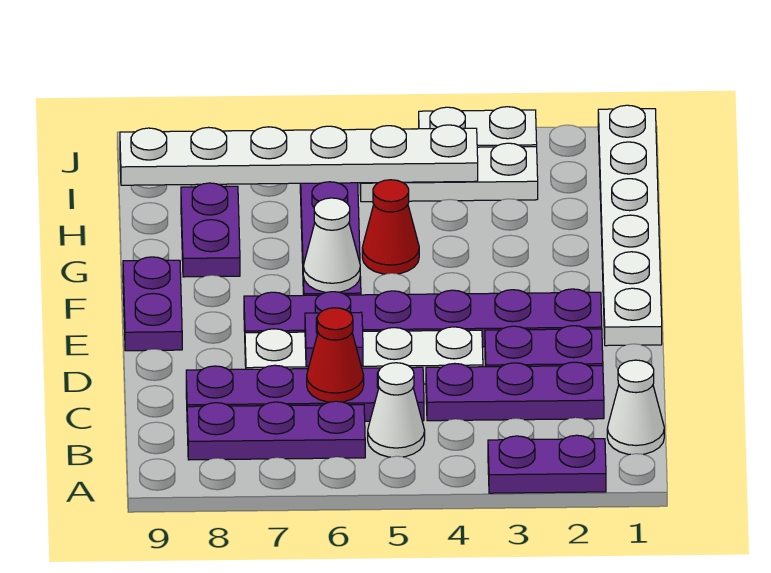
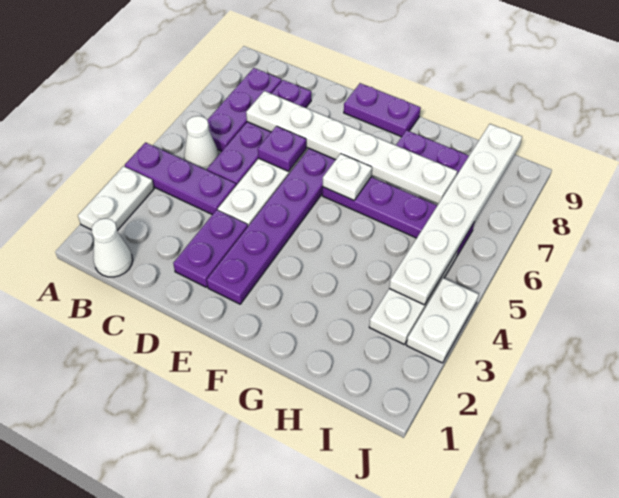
purple plate A2:A3 level 1 -> white plate A2:A3 level 1
purple plate C2:C4 level 1 -> purple plate A4:C4 level 1
red cone C6 level 2 -> none
white plate E1:J1 level 1 -> white plate C7:H7 level 2
white cone F6 level 2 -> white plate F6 level 2
red cone G5 level 1 -> none

